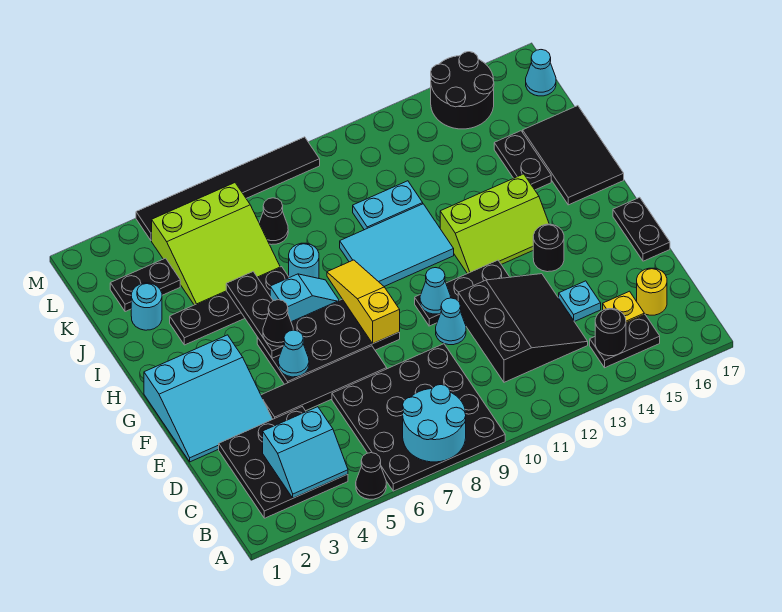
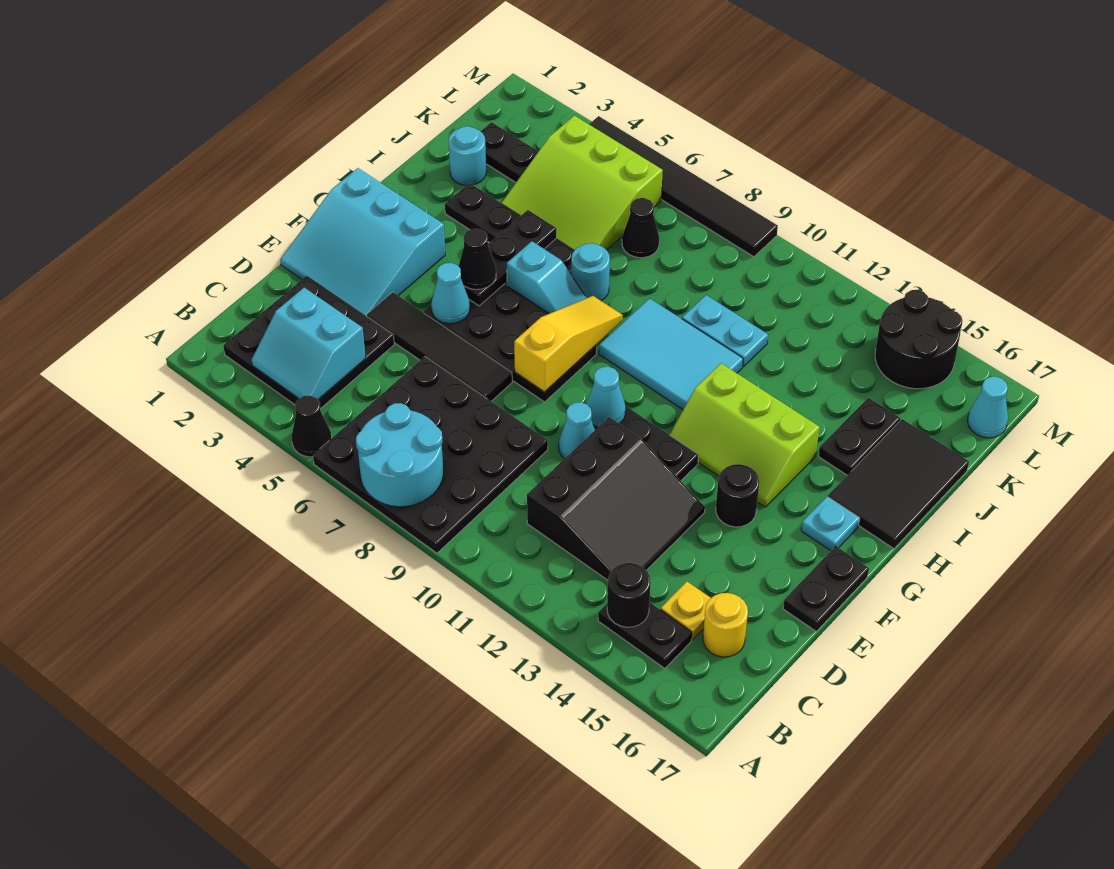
cyan plate D14 level 1 -> cyan plate G16 level 1

